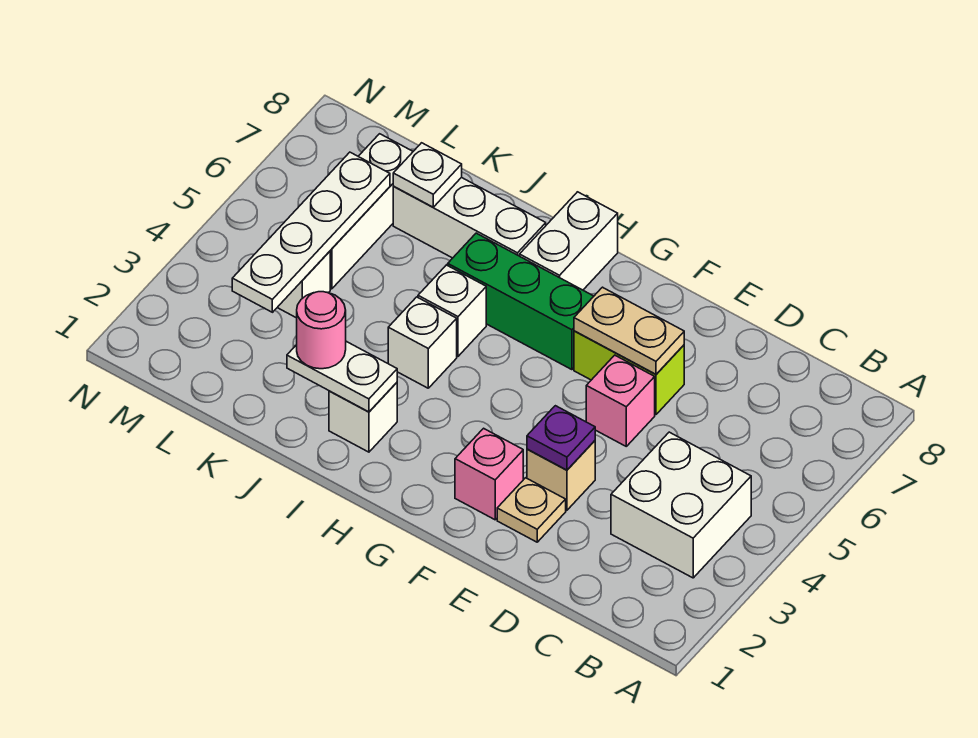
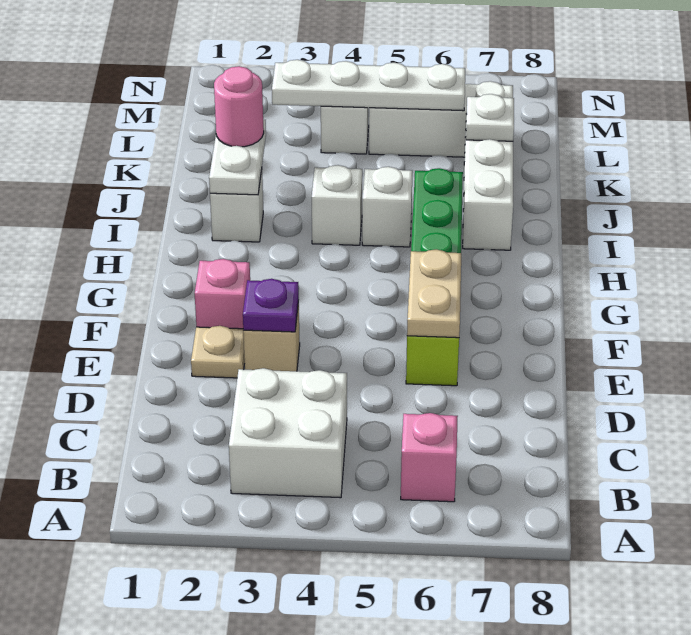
pink brick E5 level 1 -> pink brick B6 level 1
white brick H7:H8 level 1 -> none

